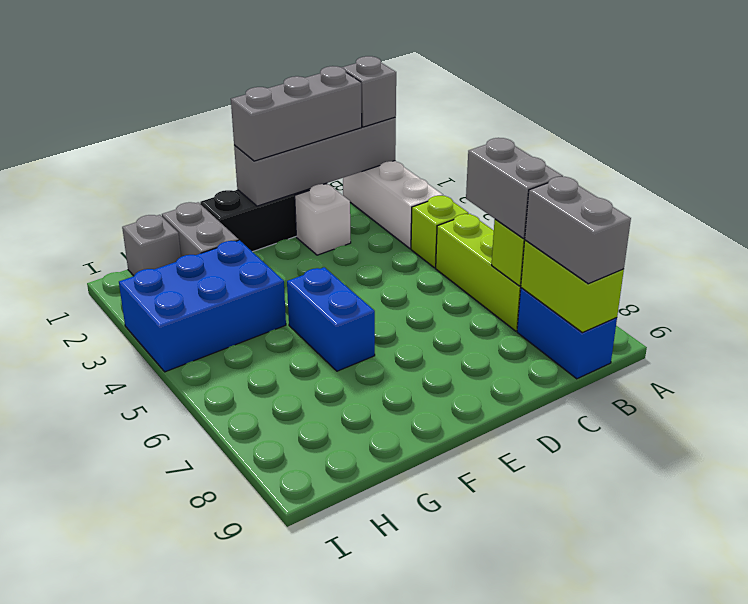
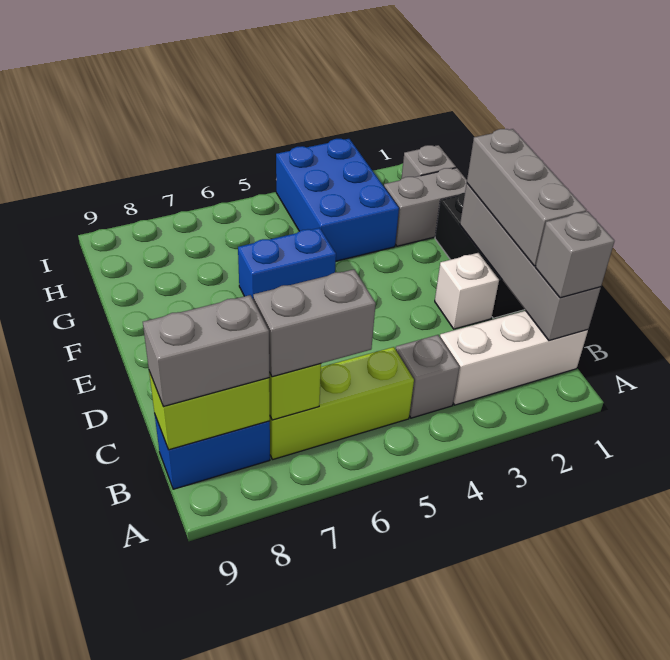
lime brick B4 level 1 -> grey brick B4 level 1

